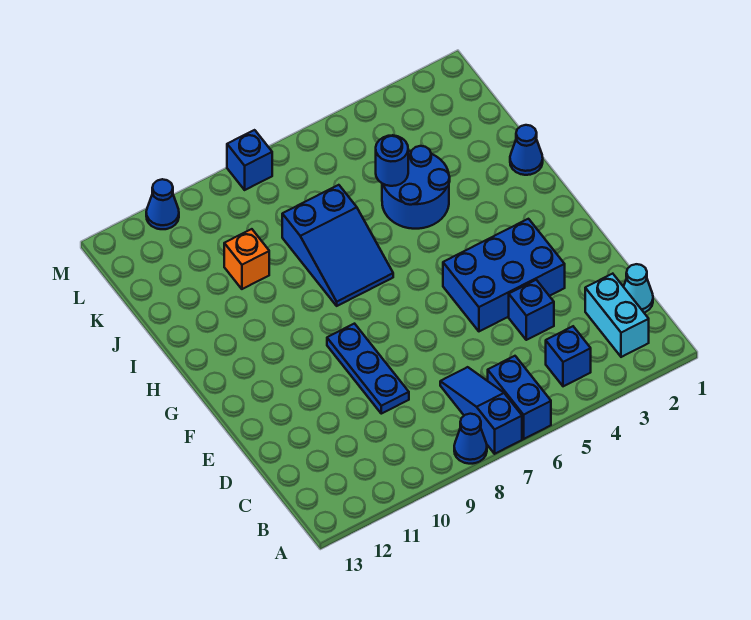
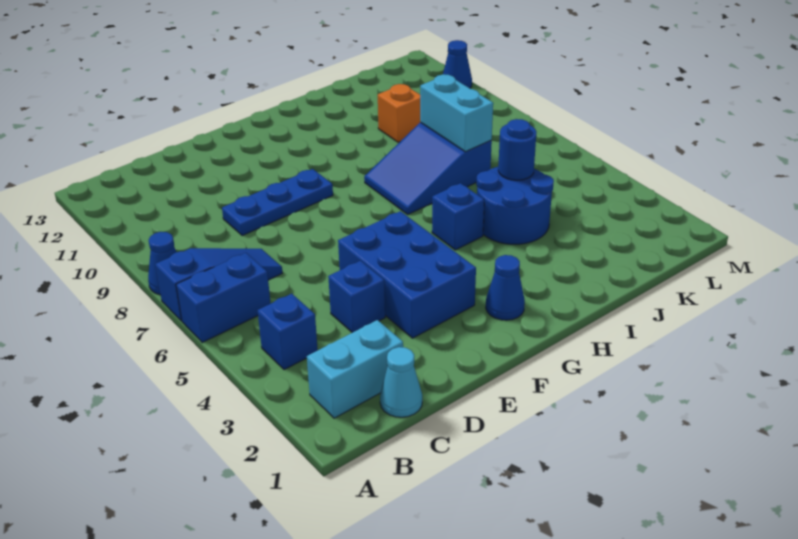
blue cone I1 level 1 -> blue cone G2 level 1
none -> cyan brick J7:J8 level 2
blue brick M8 level 1 -> blue brick H5 level 1

